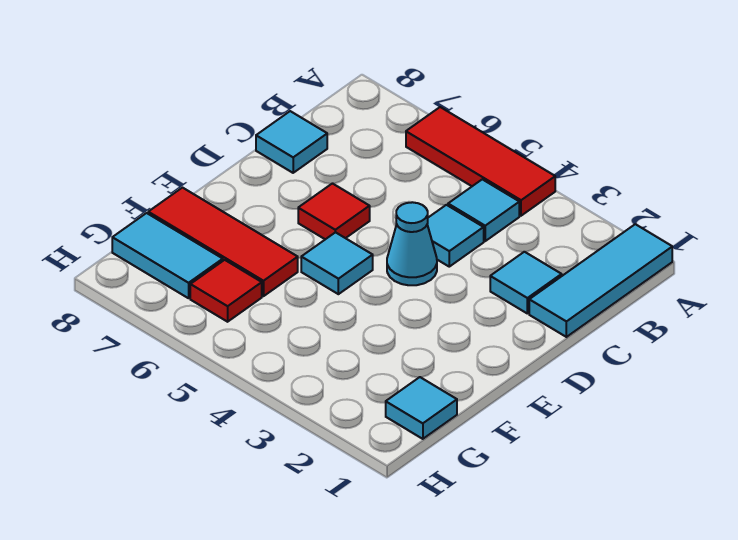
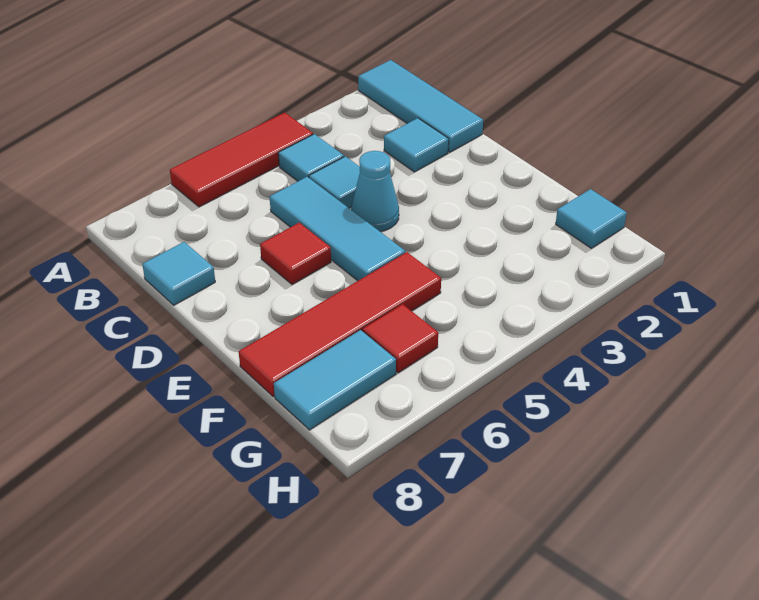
cyan tile E5 level 1 -> cyan tile C5:E5 level 1
red tile F6:F8 level 1 -> red tile F5:F8 level 1

